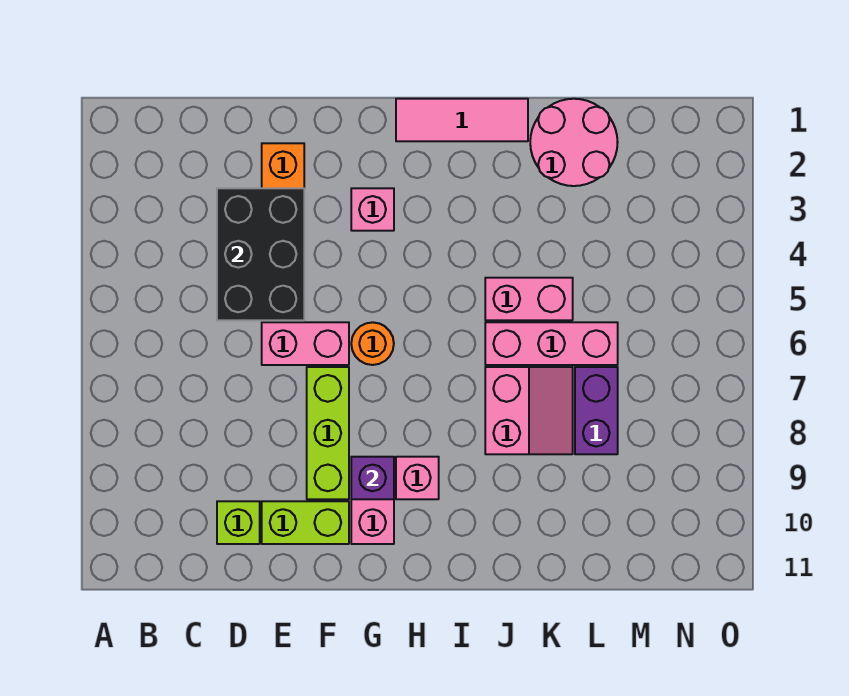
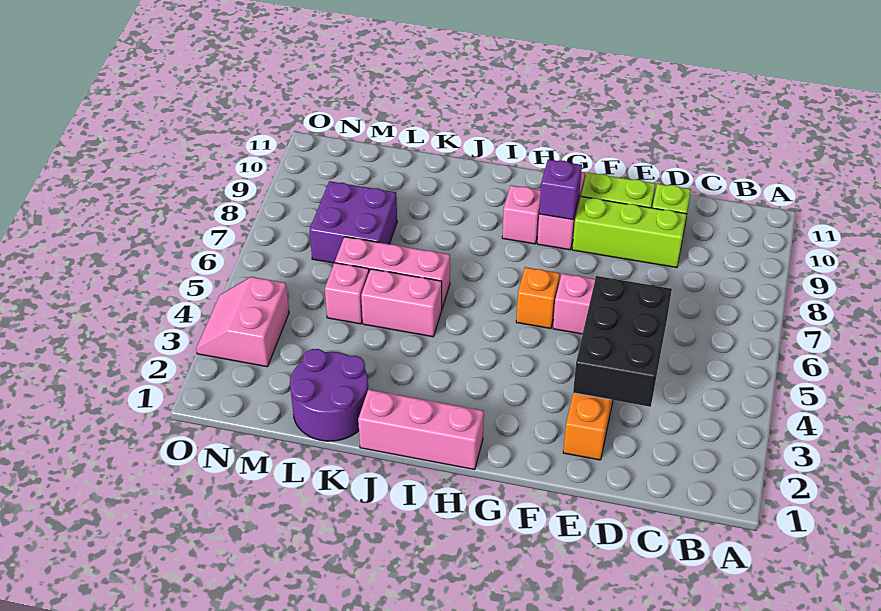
lime brick F7:F9 level 1 -> lime brick D9:F9 level 1
pink brick G3 level 1 -> pink brick L5 level 1
orange round brick G6 level 1 -> orange brick G6 level 1
pink tile H1:J1 level 1 -> pink brick H1:J1 level 1
pink slope J7:K8 level 1 top J -> pink slope N3:O4 level 1 top N
pink round brick K1:L2 level 1 -> purple round brick K1:L2 level 1
purple brick L7:L8 level 1 -> purple brick L7:M8 level 1

